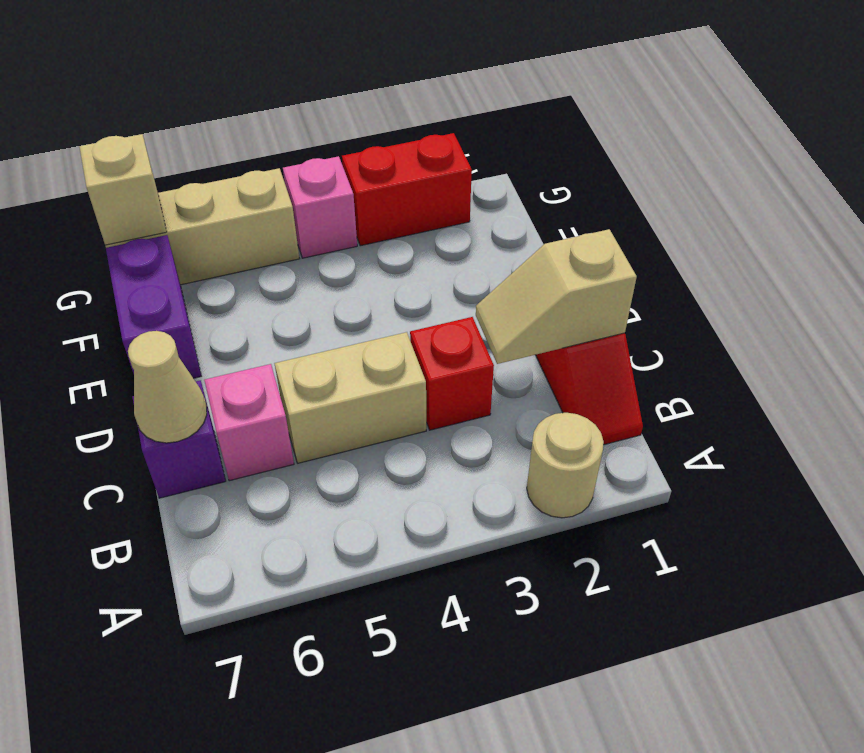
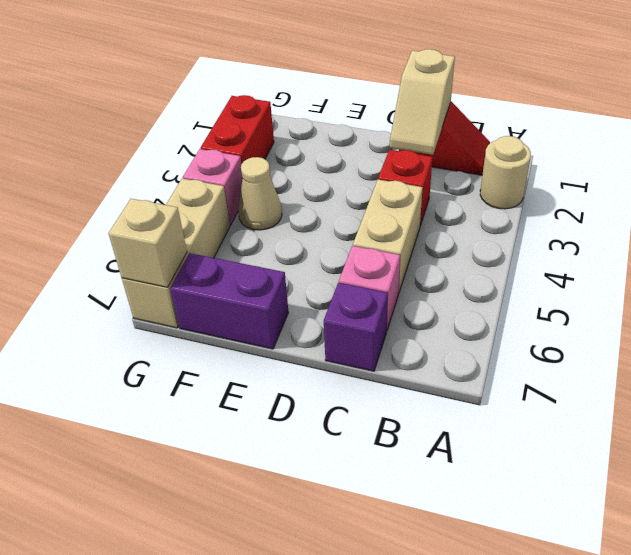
tan cone C7 level 2 -> tan cone F4 level 1

